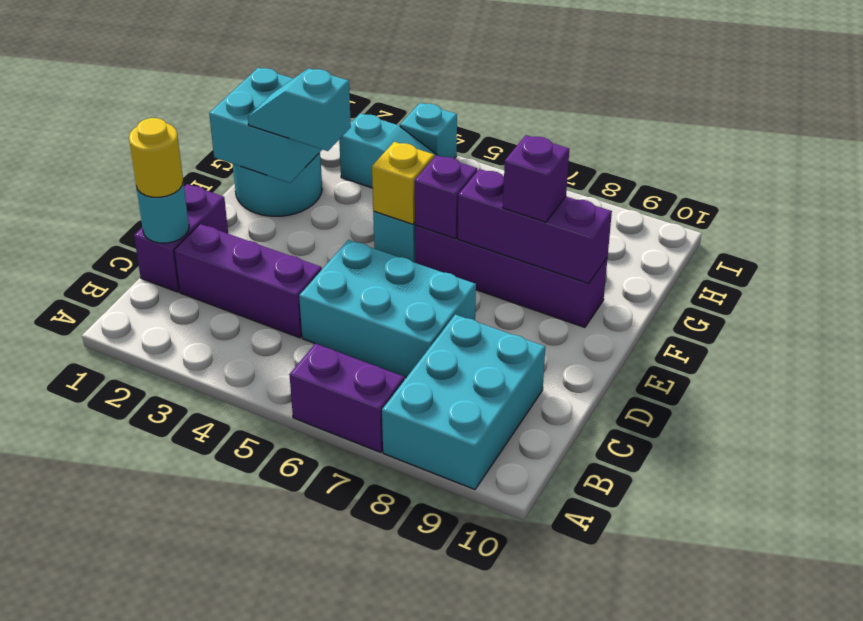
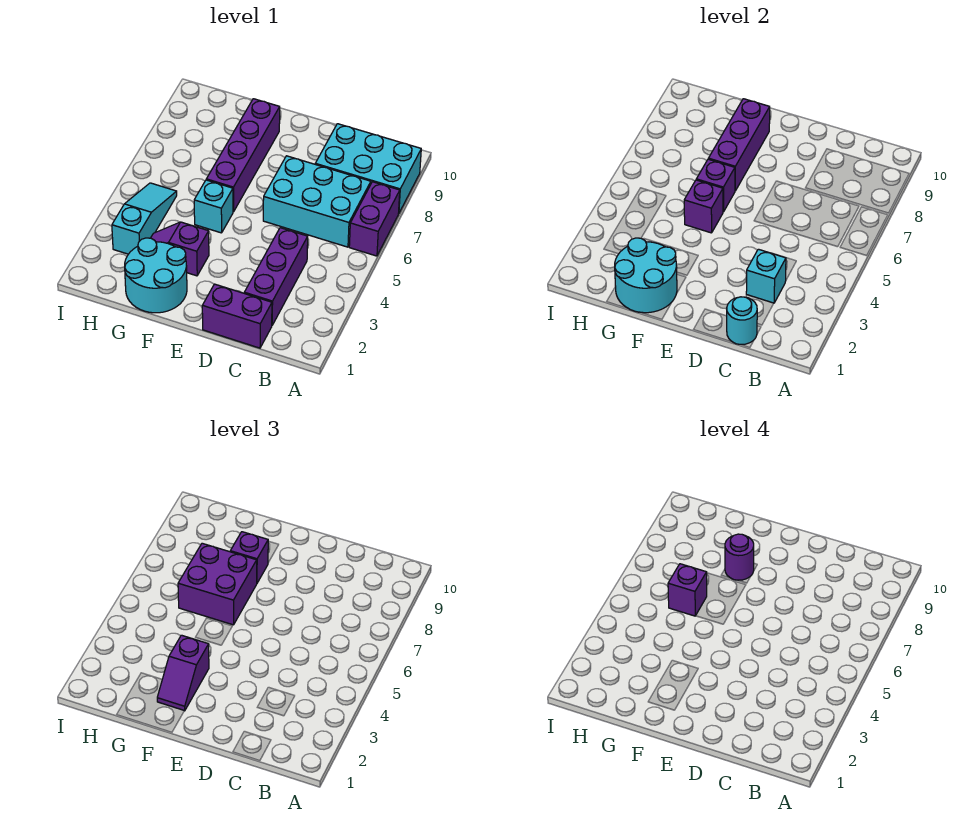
yellow round brick C1 level 3 -> none
cyan brick C5:D7 level 1 -> cyan brick B6:D7 level 1
cyan brick F1:G2 level 2 -> cyan round brick F1:G2 level 2
cyan slope F2:F3 level 3 top 3 -> purple slope F2:F3 level 3 top 3
none -> purple slope F3:G3 level 1 top F
yellow brick F5 level 2 -> purple brick F5 level 2
none -> purple brick F6:G7 level 3
none -> purple round brick F8 level 4
none -> purple brick G6 level 4
cyan brick I4 level 1 -> cyan brick C3 level 2

